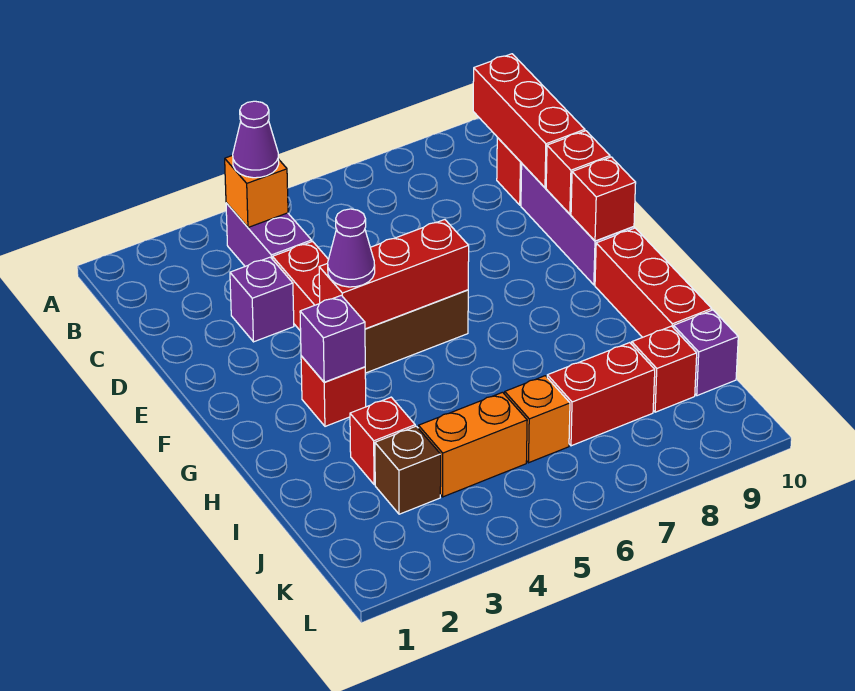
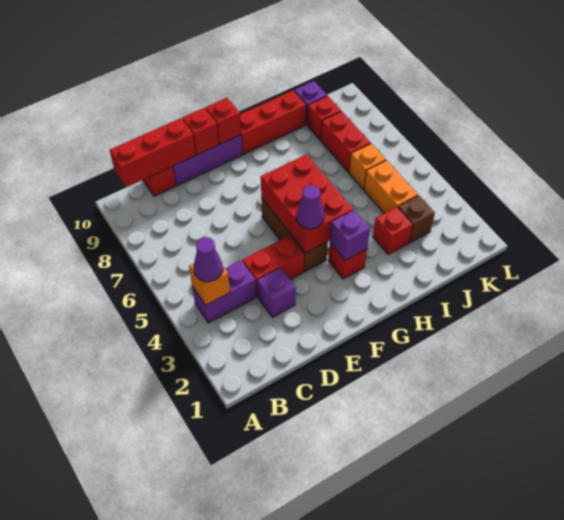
red brick F4:F6 level 2 -> red brick F4:G6 level 2

